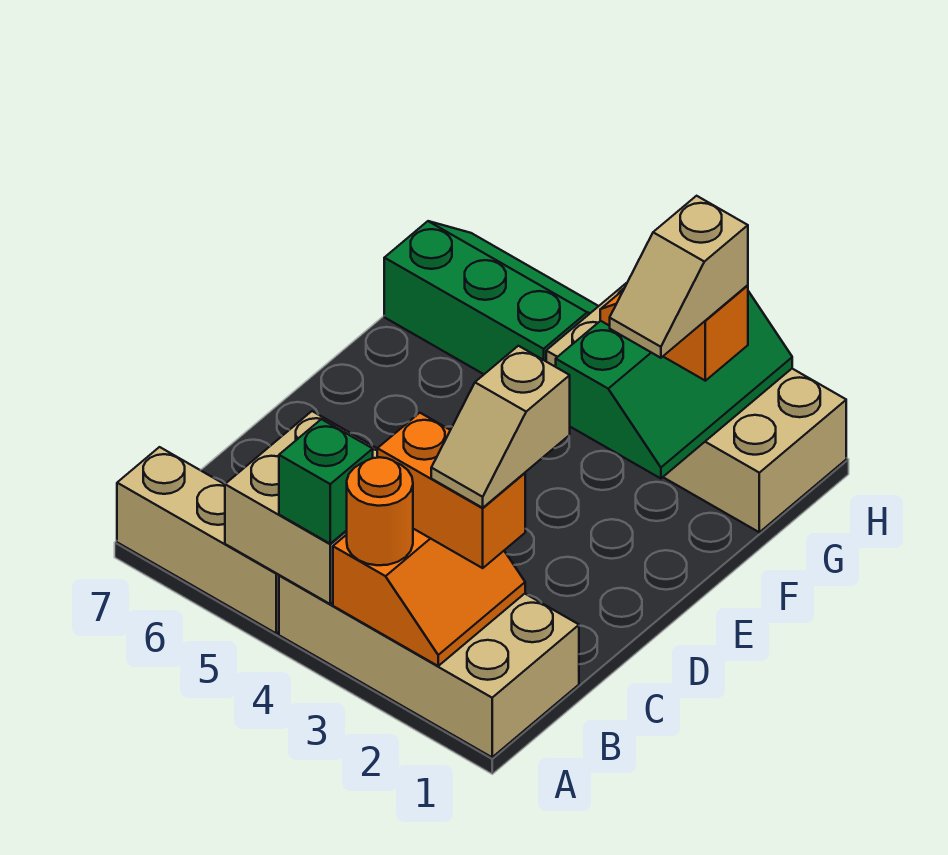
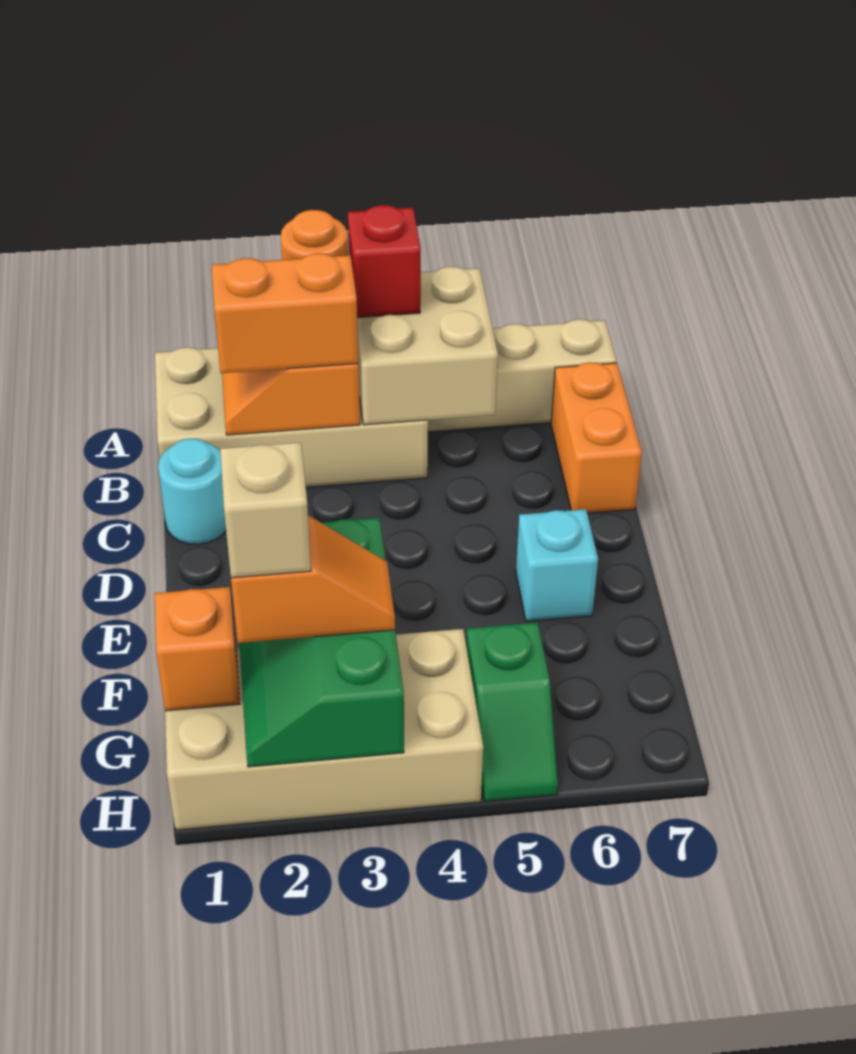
green brick A4 level 3 -> red brick A4 level 3
tan slope B2:C2 level 4 top C -> none
none -> orange brick B7:C7 level 1
none -> cyan round brick C1 level 1
none -> cyan brick E6 level 1
none -> orange brick G1 level 2
green slope G5:H7 level 1 top G -> green slope G5:H5 level 1 top G

